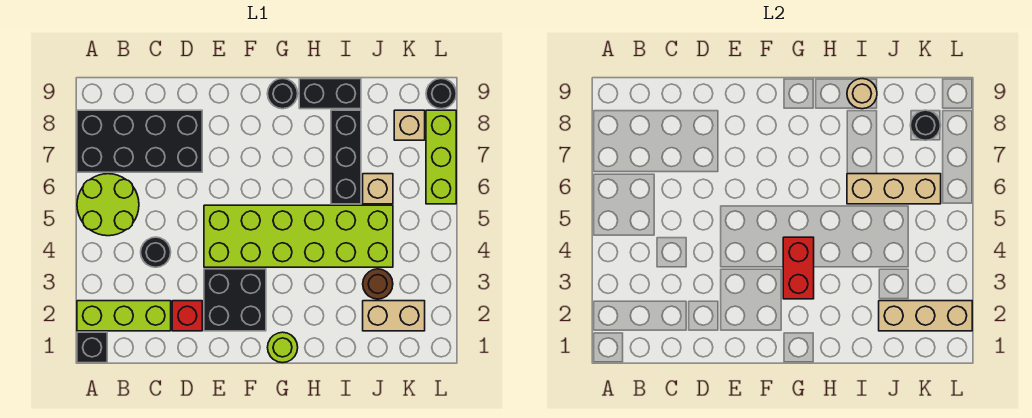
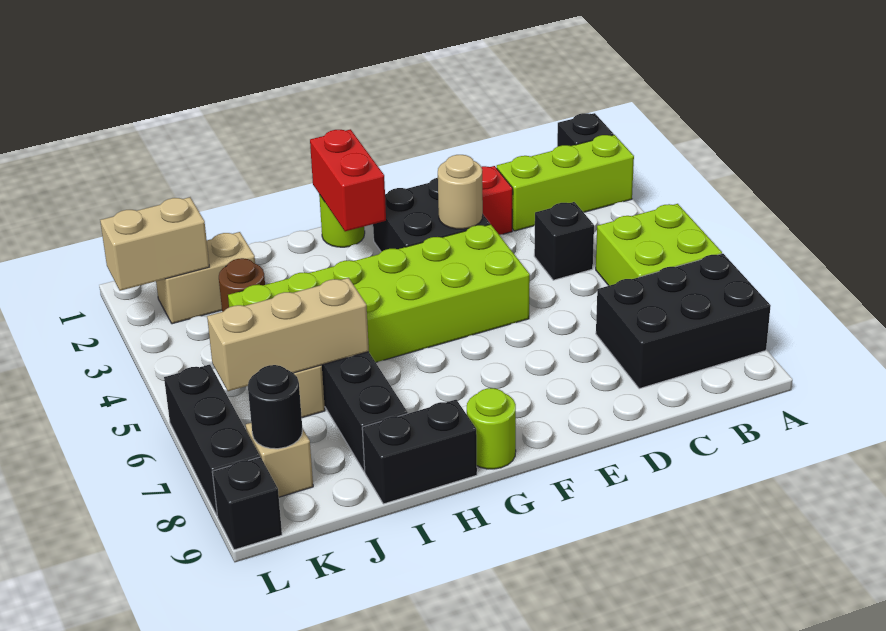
lime round brick A5:B6 level 1 -> lime brick A5:B6 level 1
black brick A7:D8 level 1 -> black brick A7:C8 level 1
black round brick C4 level 1 -> black brick C4 level 1
red brick G3:G4 level 2 -> red brick G1:G2 level 2
black round brick G9 level 1 -> lime round brick G9 level 1
tan round brick I9 level 2 -> tan round brick E3 level 2
tan brick J2:L2 level 2 -> tan brick K2:L2 level 2
lime brick L6:L8 level 1 -> black brick L6:L8 level 1
black round brick L9 level 1 -> black brick L9 level 1

